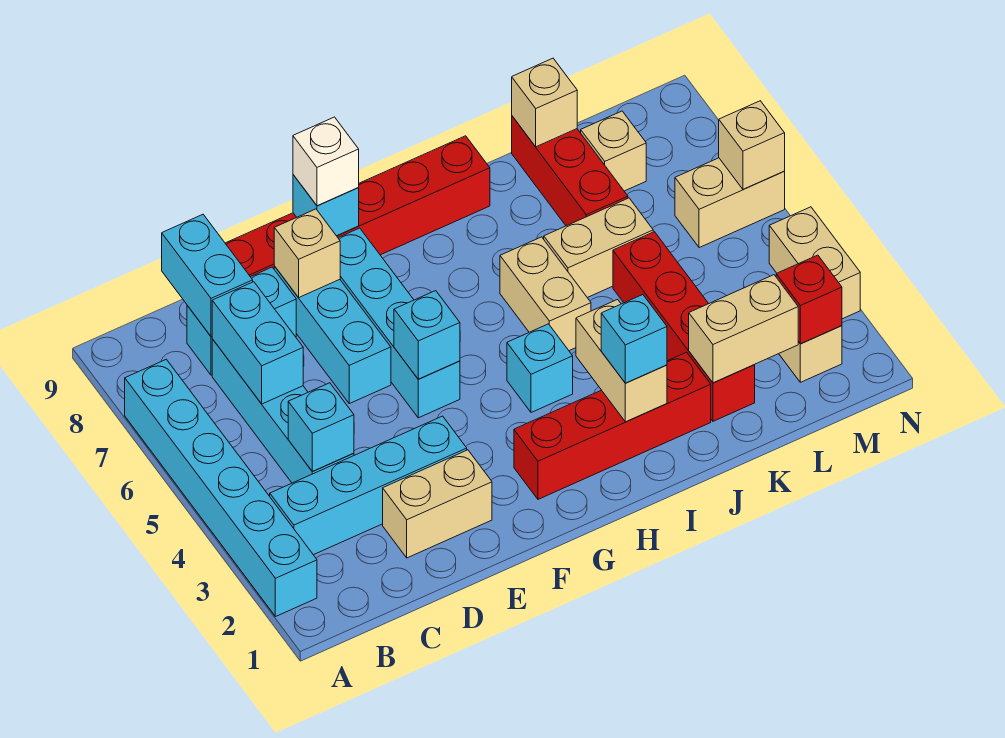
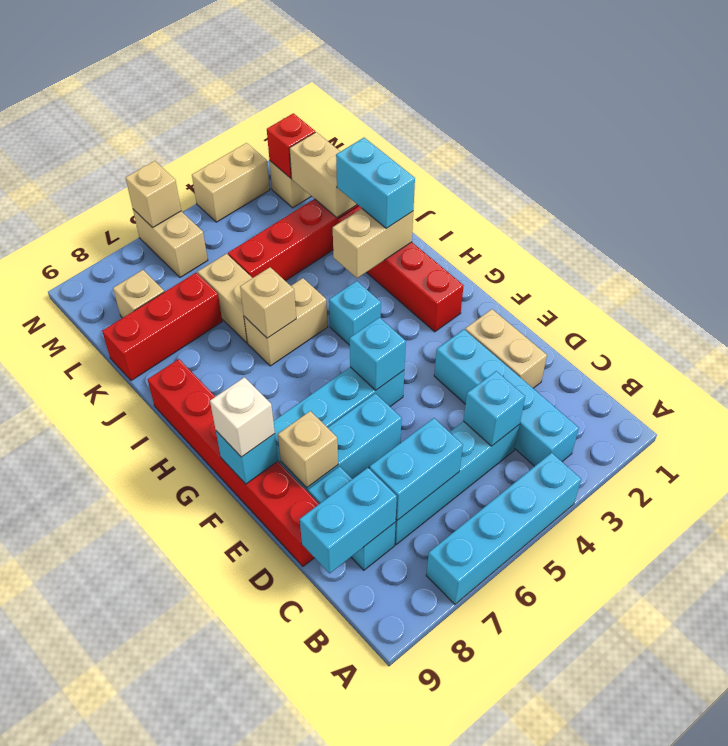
cyan brick A2:A7 level 1 -> cyan brick A4:A7 level 1
cyan brick I2 level 3 -> cyan brick I2:J2 level 3
tan brick K9 level 2 -> tan brick I6 level 2

